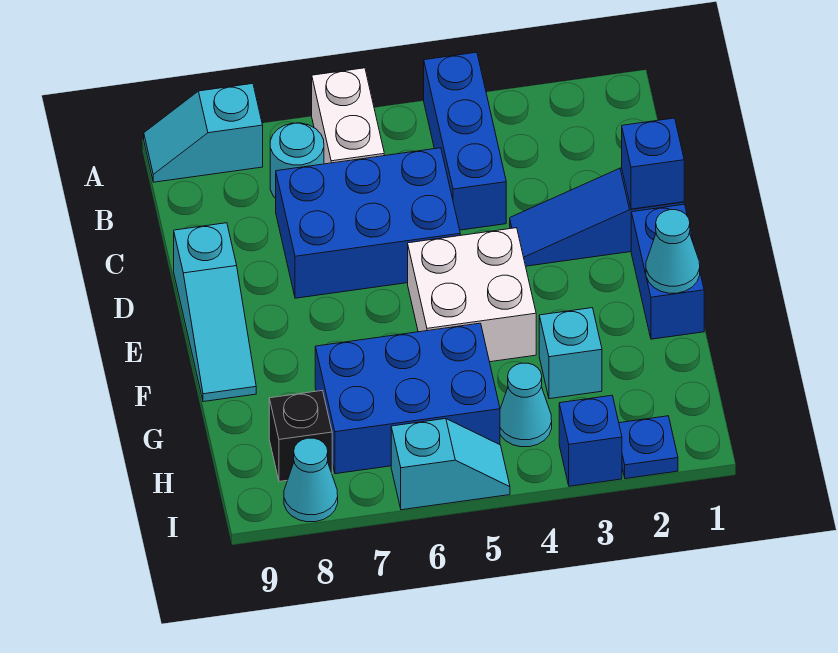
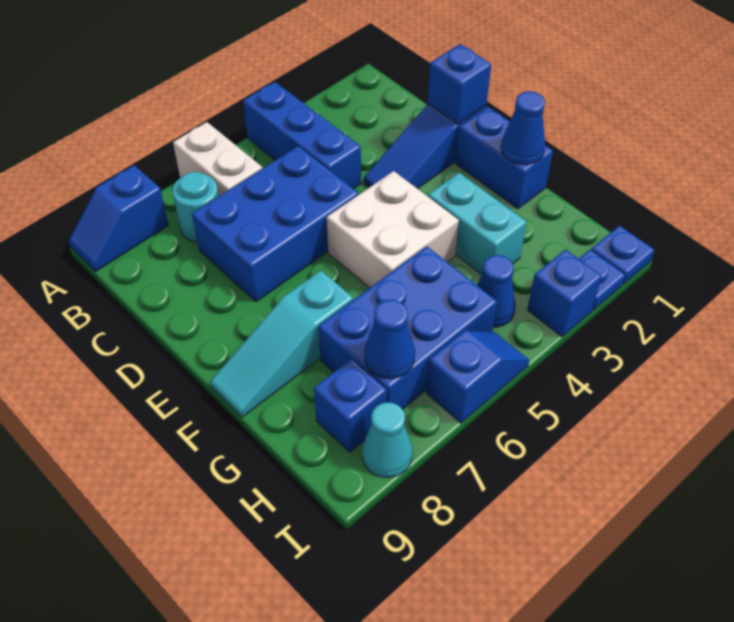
cyan slope A8:A9 level 1 top 8 -> blue slope A8:A9 level 1 top 8
cyan slope D9:F9 level 1 top D -> cyan slope F7:F9 level 1 top 7
cyan cone F1 level 2 -> blue cone F1 level 2
cyan brick G3 level 1 -> cyan brick F3:G3 level 1
cyan cone H4 level 1 -> blue cone H4 level 1
none -> blue cone H7 level 2
black brick H8 level 1 -> blue brick H8 level 1
none -> blue plate I1 level 1
cyan slope I5:I6 level 1 top 6 -> blue slope I5:I6 level 1 top 6

